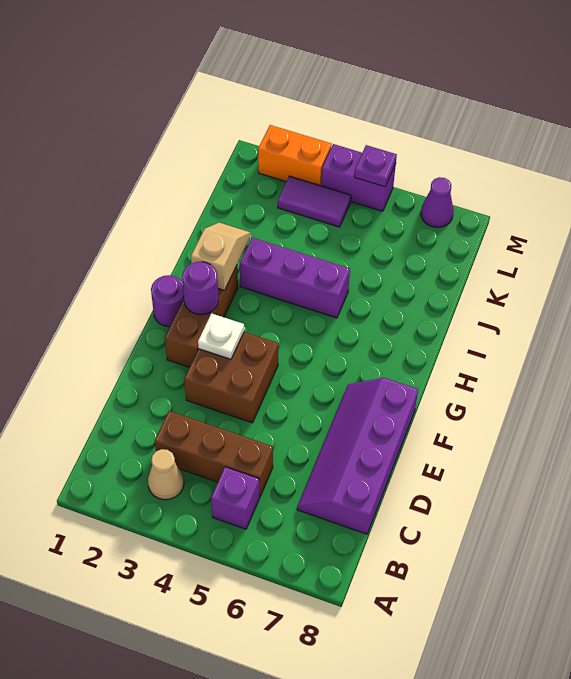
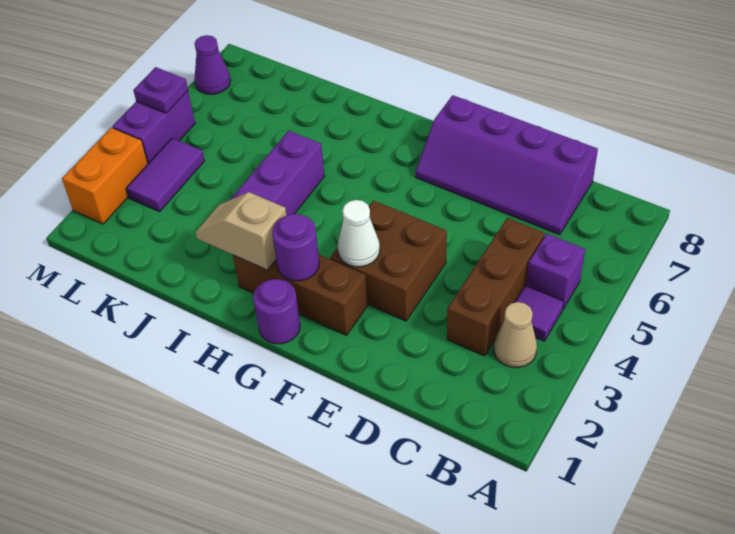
none -> purple tile B4 level 1
white plate F3 level 2 -> white cone F3 level 2

